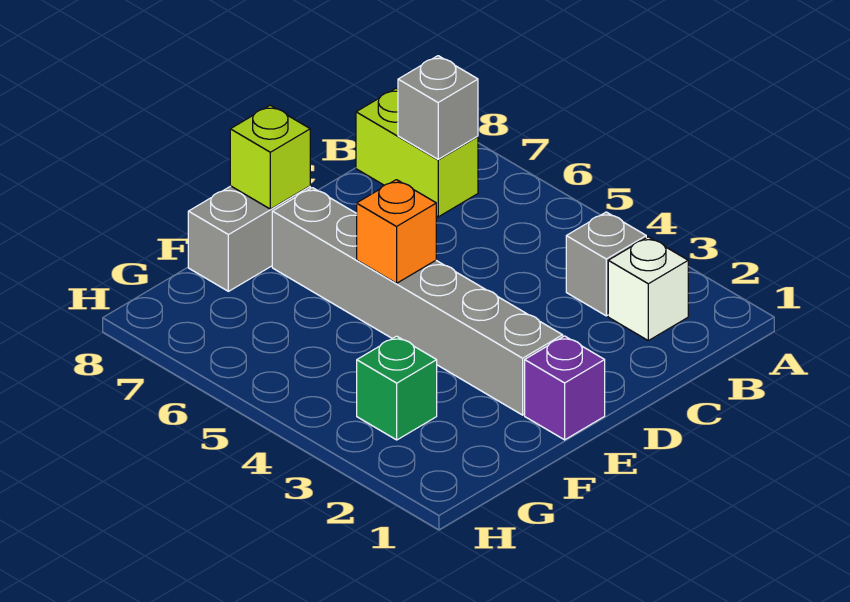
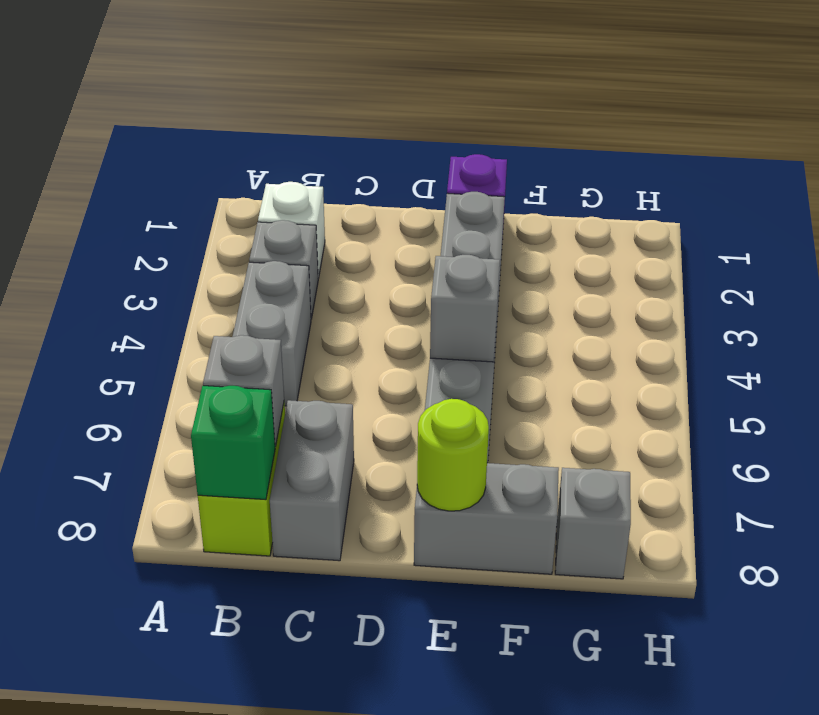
none -> grey brick B4:B5 level 1
none -> grey brick C7:C8 level 1
orange brick E5 level 2 -> grey brick E5 level 2
lime brick E8 level 2 -> lime round brick E8 level 2
green brick G3 level 1 -> green brick B8 level 2
none -> grey brick G8 level 1

